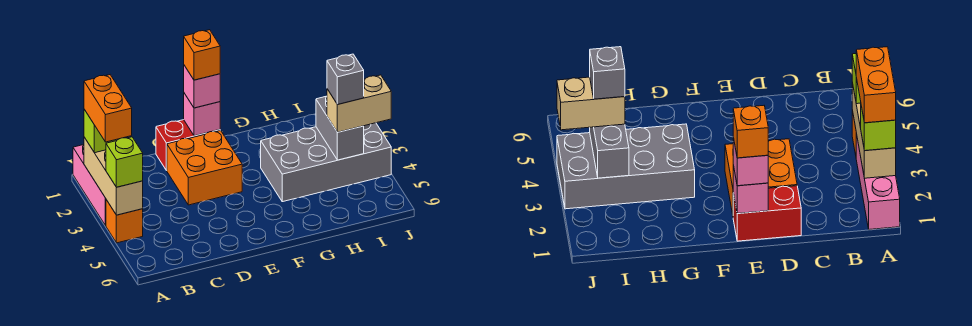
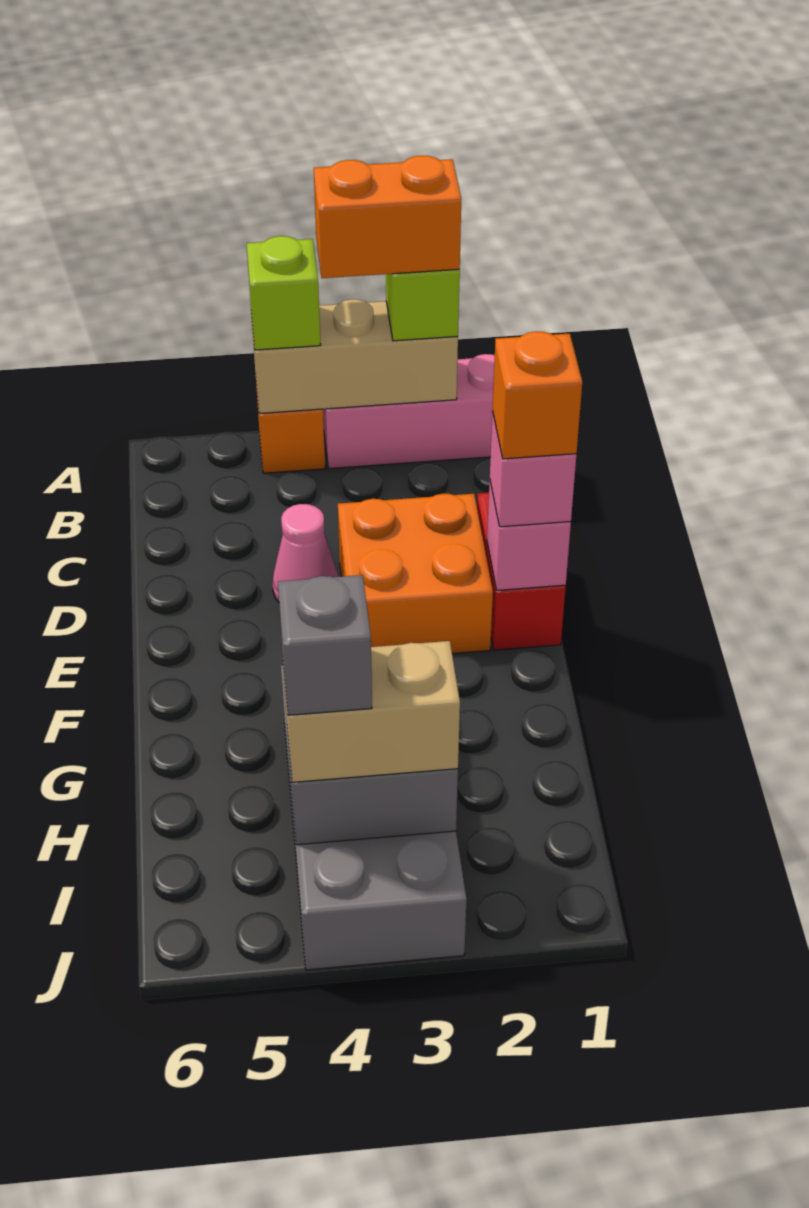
none -> pink cone D4 level 1
tan brick I4:J4 level 3 -> tan brick I3:I4 level 3

